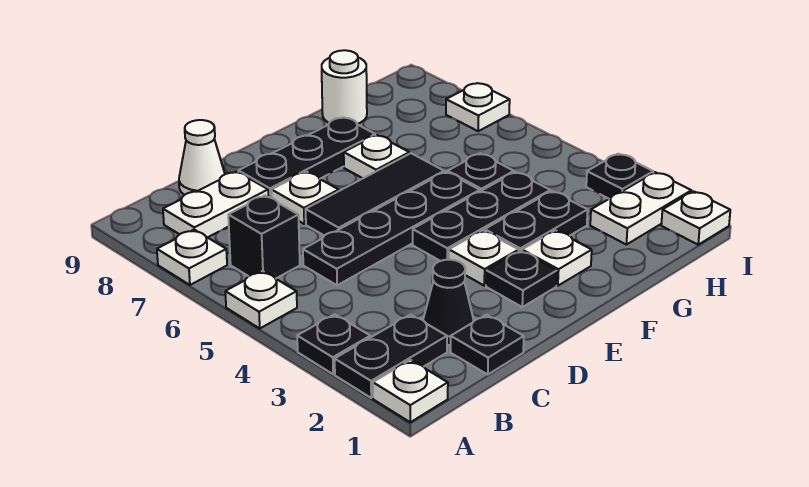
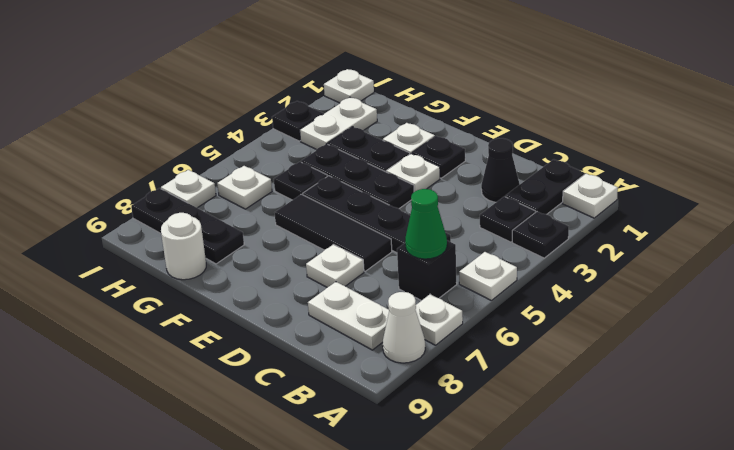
black plate A2:B2 level 1 -> black plate B1:B2 level 1
none -> green cone B6 level 2
black plate C1 level 1 -> black plate B3 level 1
white cone C9 level 1 -> white cone A8 level 1
black plate D8:F8 level 1 -> black plate G8:I8 level 1
white plate F7 level 1 -> white plate H6 level 1
white plate H2:I2 level 1 -> white plate H2:H3 level 1

